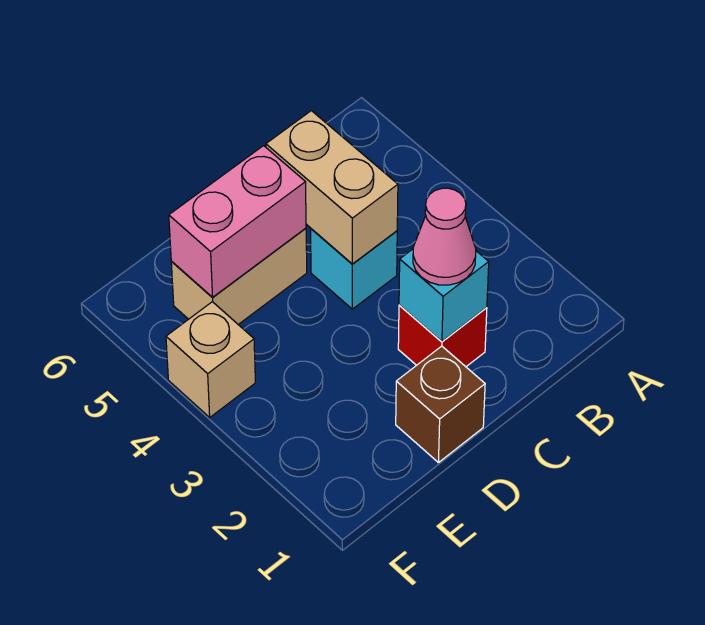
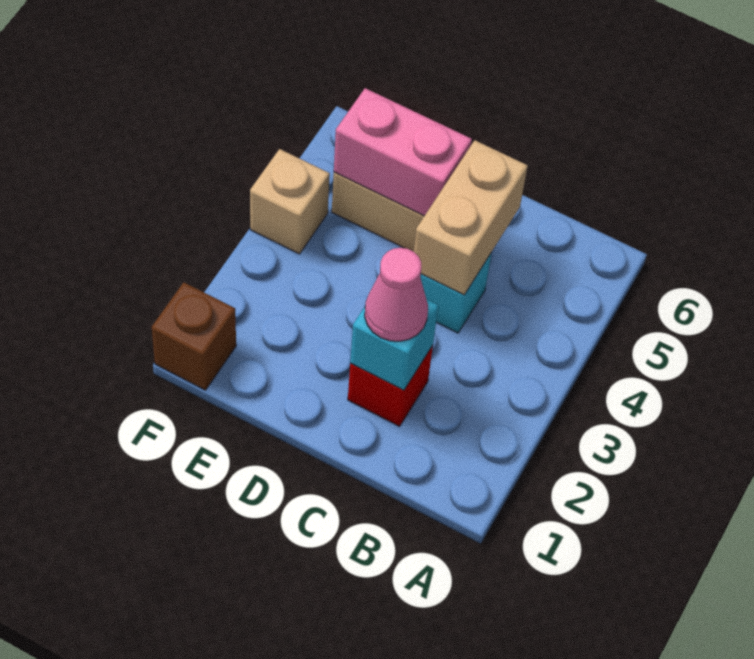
brown brick D1 level 1 -> brown brick F1 level 1

